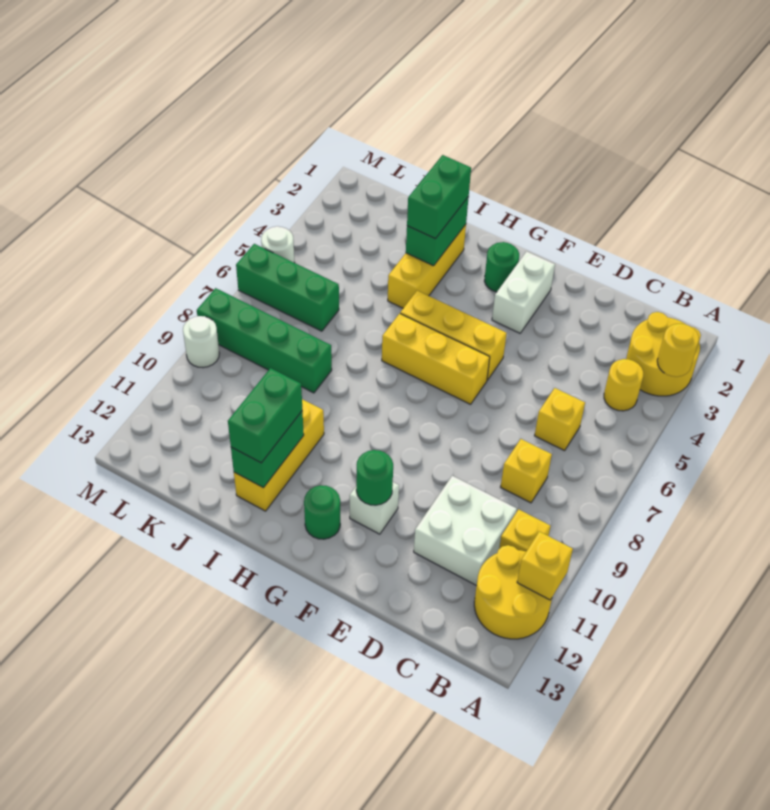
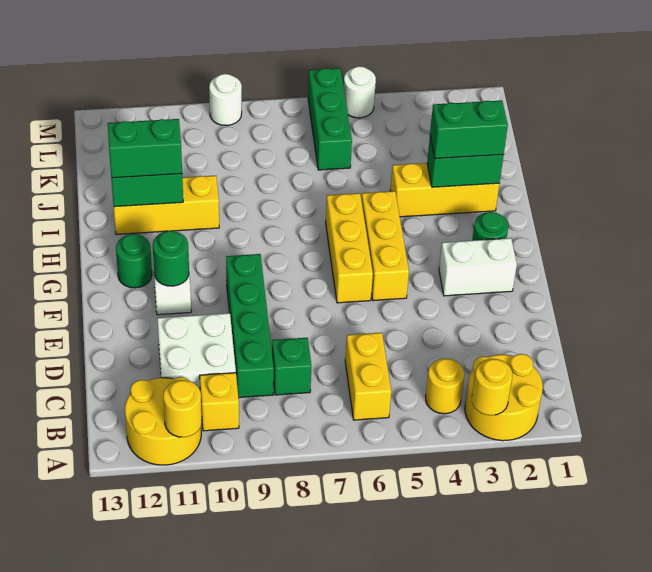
yellow brick A11 level 2 -> yellow round brick A11 level 2
yellow brick C6 level 1 -> yellow brick B6:C6 level 1
yellow brick C8 level 1 -> green brick C8 level 1
green brick J8:M8 level 1 -> green brick C9:F9 level 1

